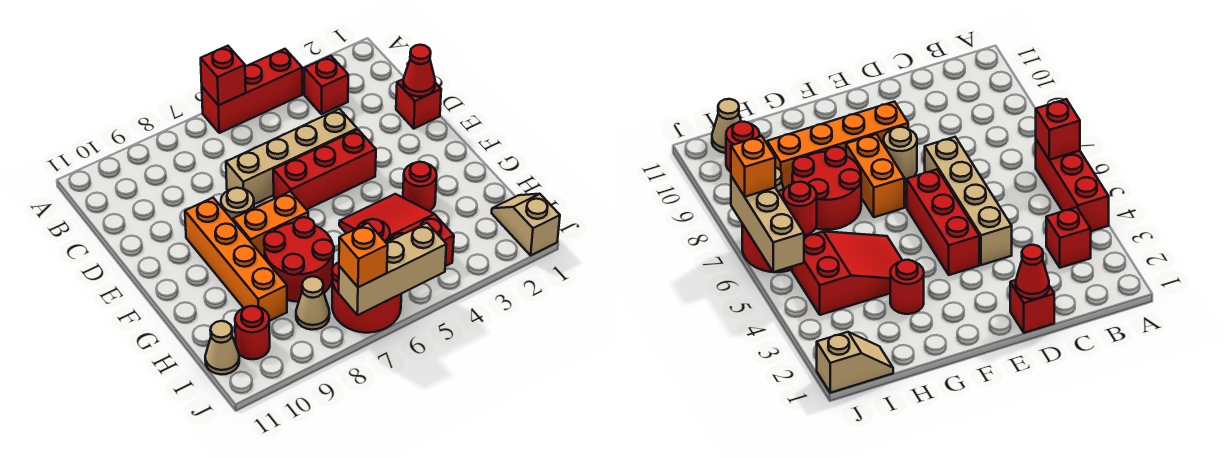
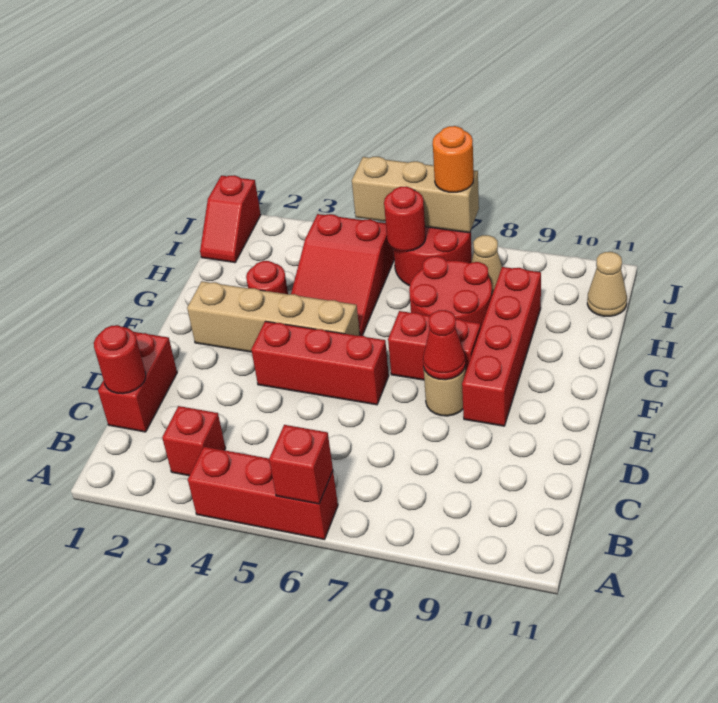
red brick D1 level 1 -> red brick C1:D1 level 1
red cone D1 level 2 -> red cone E8 level 2
tan brick D4:D7 level 1 -> tan brick F2:F5 level 1
orange brick E9:H9 level 1 -> red brick E9:H9 level 1
orange brick F7:F8 level 1 -> red brick F7:F8 level 1
tan slope I1:J1 level 1 top J -> red slope I1:J1 level 1 top J
red round brick I10 level 1 -> red round brick C1 level 2
orange brick J7 level 3 -> orange round brick J7 level 3

